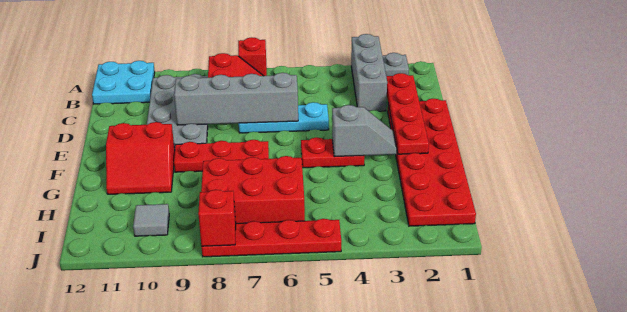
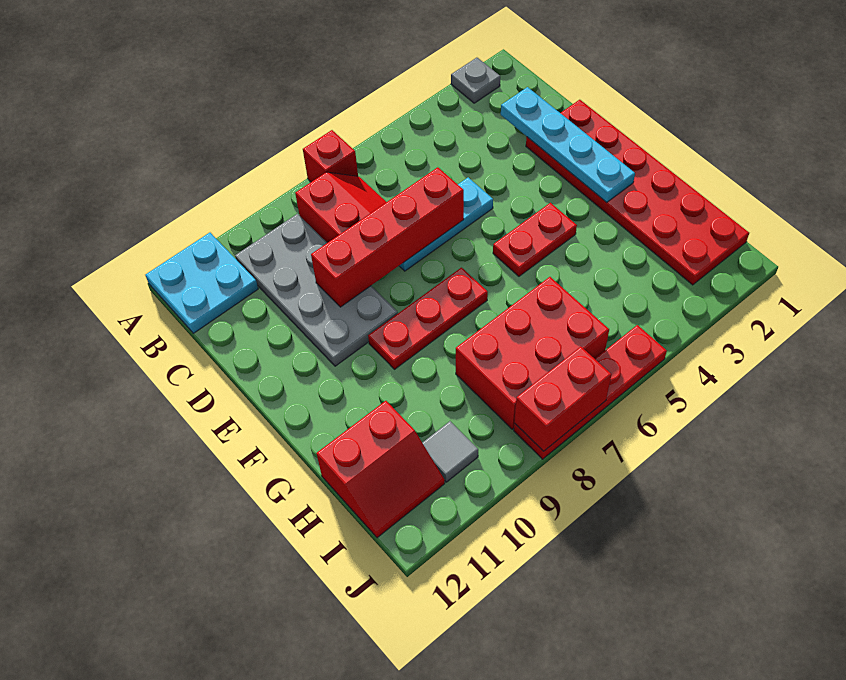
grey brick A3:C3 level 1 -> none
red plate C2:F2 level 2 -> cyan plate C2:F2 level 2
grey brick D6:D9 level 2 -> red brick D6:D9 level 2
grey slope F3:F4 level 2 top 4 -> none
red slope F10:G11 level 1 top F -> red slope H11:I12 level 1 top H
red brick J8 level 2 -> red brick J7:J8 level 2

